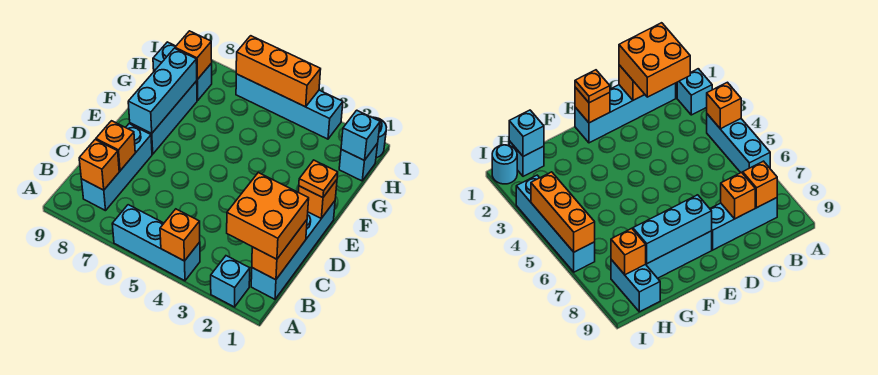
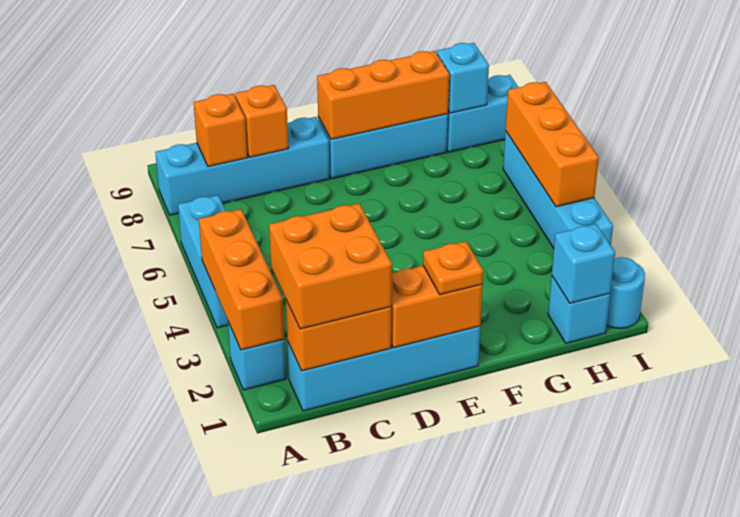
orange brick A4 level 2 -> orange brick A2:A4 level 2
cyan brick B8:D8 level 1 -> cyan brick A8:D8 level 1
orange brick E1 level 2 -> orange brick D1:E1 level 2
cyan brick E8:G8 level 2 -> orange brick E8:G8 level 2
cyan brick H8:H9 level 1 -> cyan brick H8:I8 level 1
orange brick H8 level 2 -> cyan brick H8 level 2

